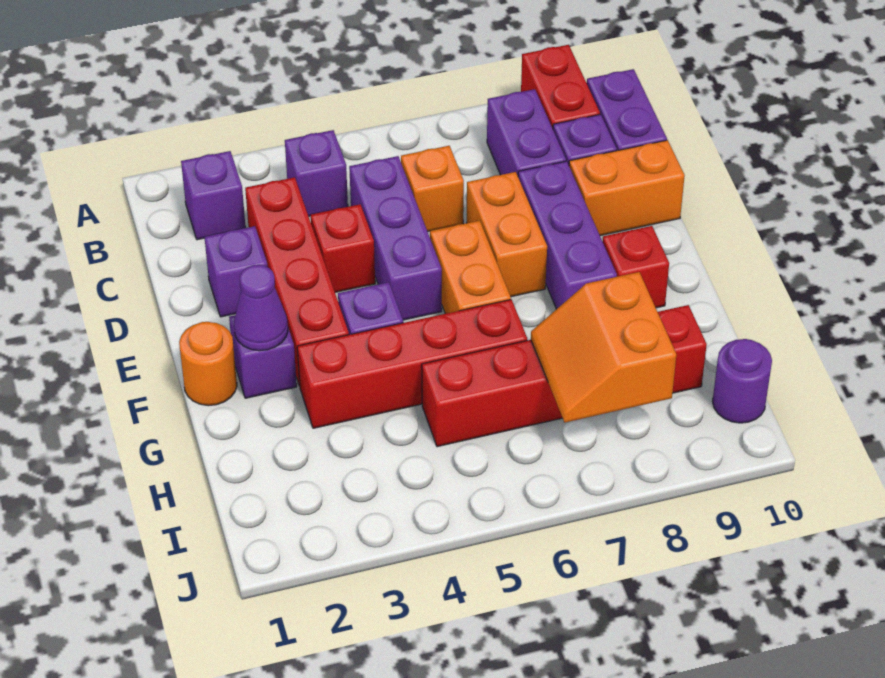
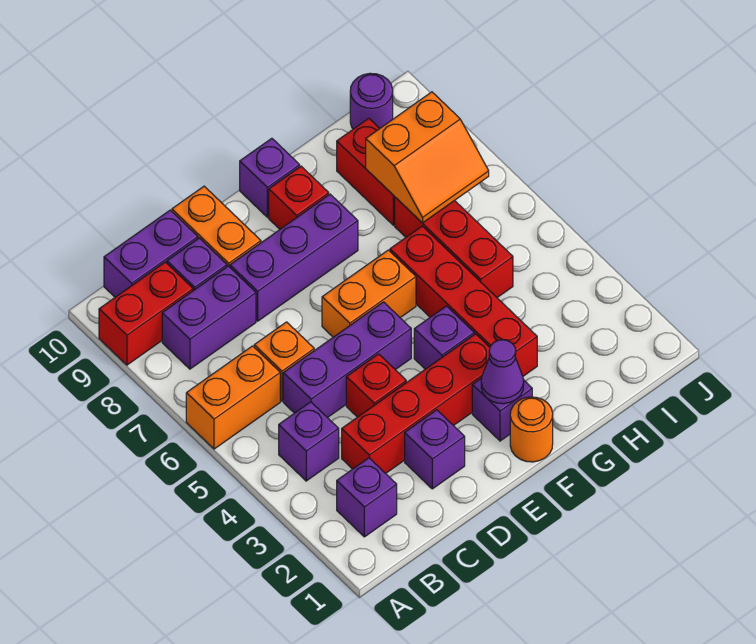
orange brick D7:E7 level 1 -> orange brick A6:B6 level 1
none -> purple brick F10 level 1

